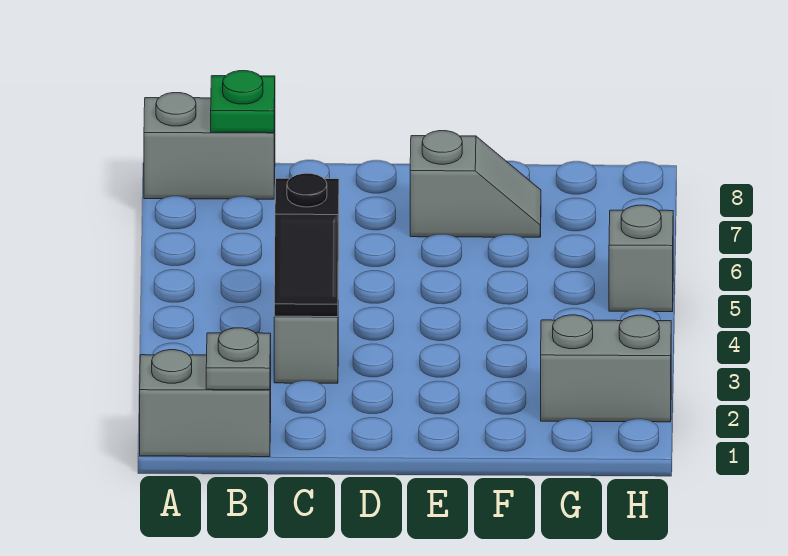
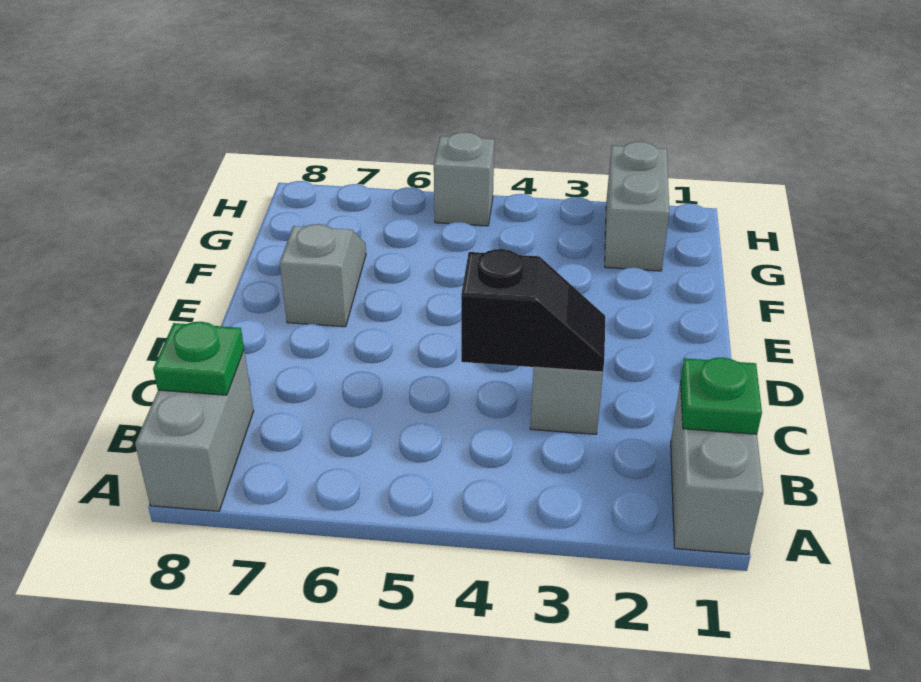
grey plate B1 level 2 -> green plate B1 level 2

